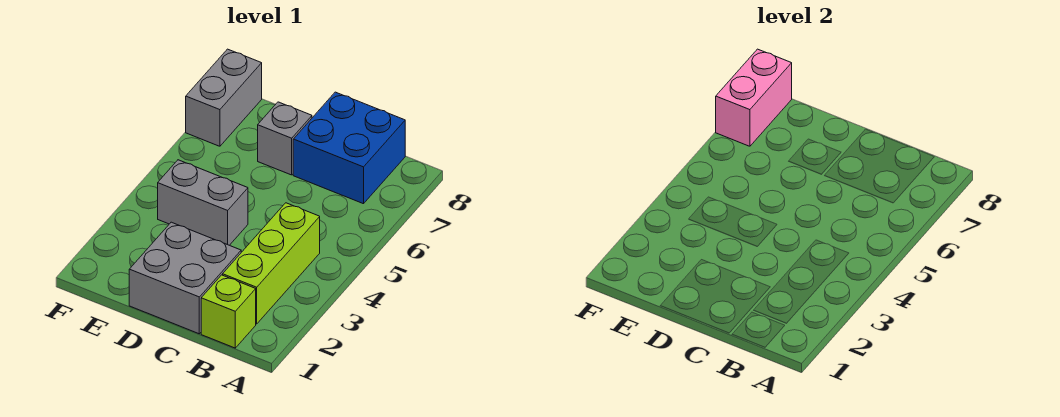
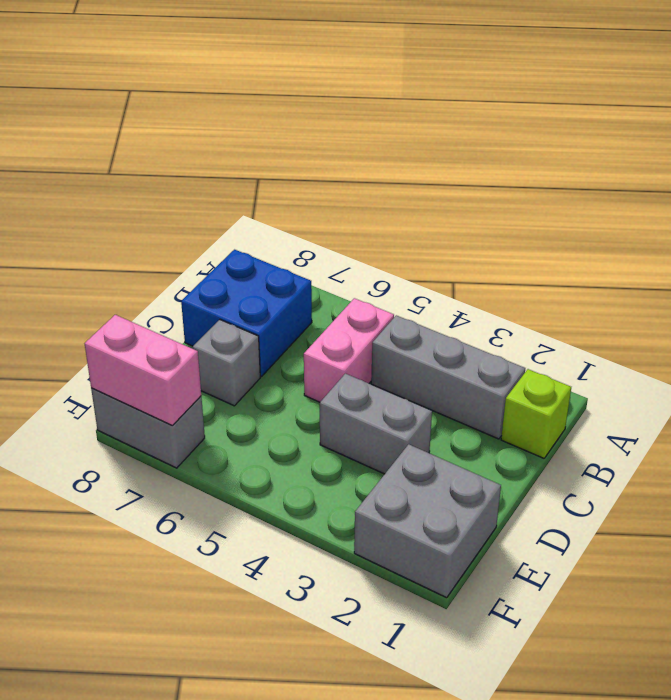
lime brick B2:B4 level 1 -> grey brick B2:B4 level 1
none -> pink brick B5:C5 level 1
grey brick C1:D2 level 1 -> grey brick E1:F2 level 1
grey brick D4:E4 level 1 -> grey brick D3:D4 level 1

